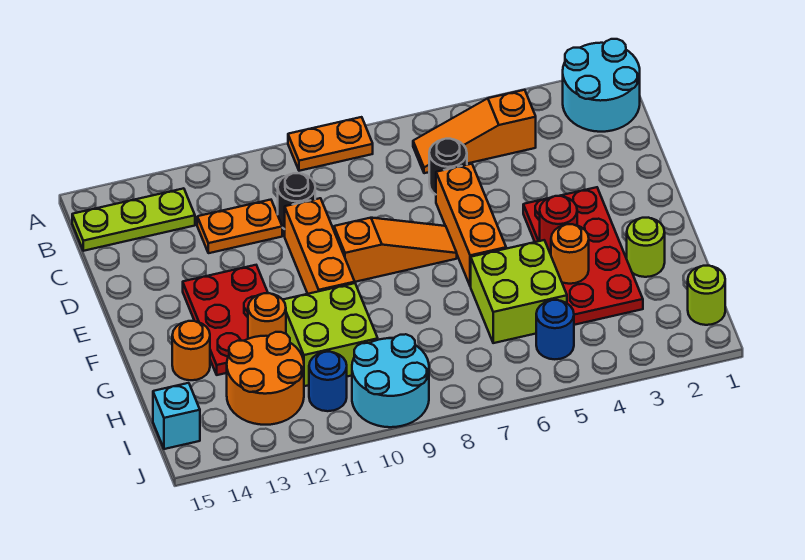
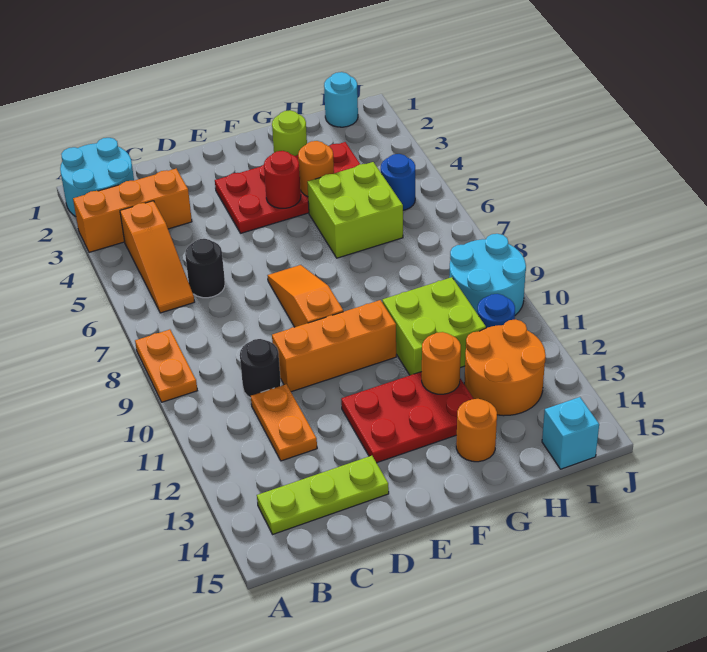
lime plate B13:B15 level 1 -> lime plate B14:D14 level 1
orange brick D6:F6 level 1 -> orange brick A3:C3 level 1
lime round brick I1 level 1 -> cyan round brick I1 level 1

